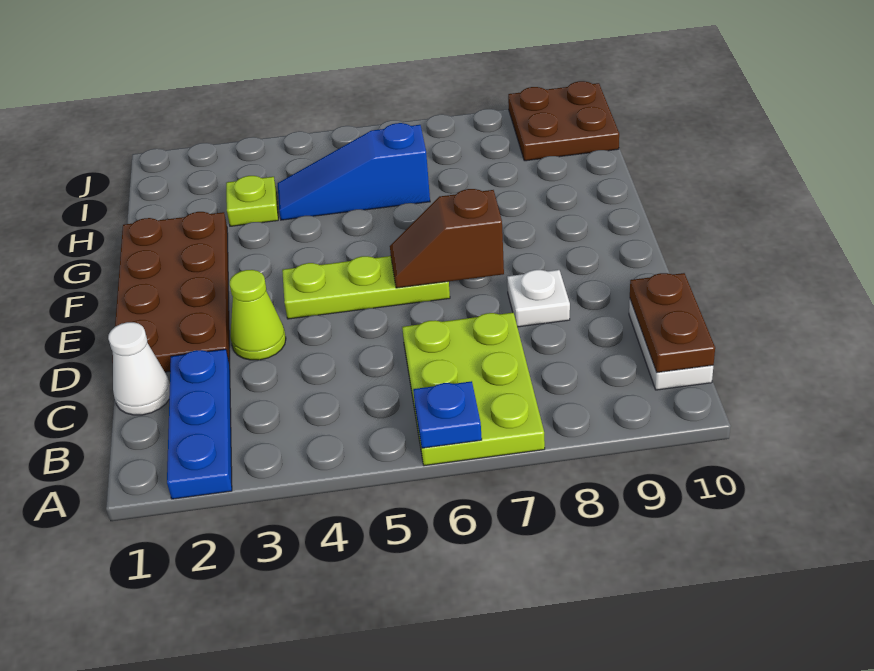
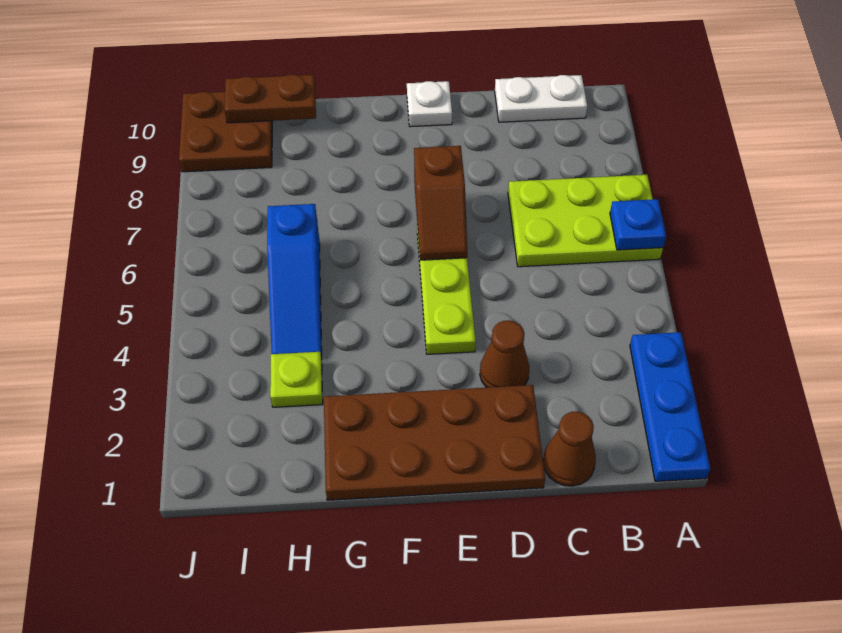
blue plate A2:C2 level 1 -> blue plate A1:A3 level 1
brown plate B10:C10 level 2 -> brown plate H10:I10 level 2
white cone C1 level 1 -> brown cone C1 level 1
lime cone D3 level 1 -> brown cone D3 level 1
white plate D8 level 1 -> white plate E10 level 1

